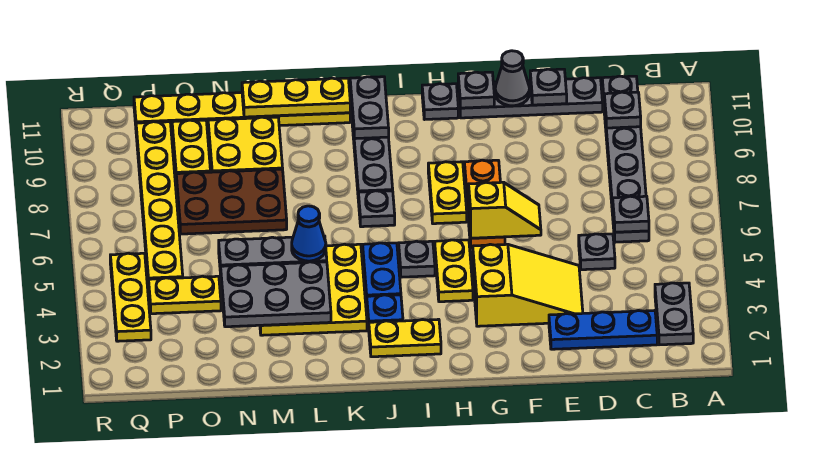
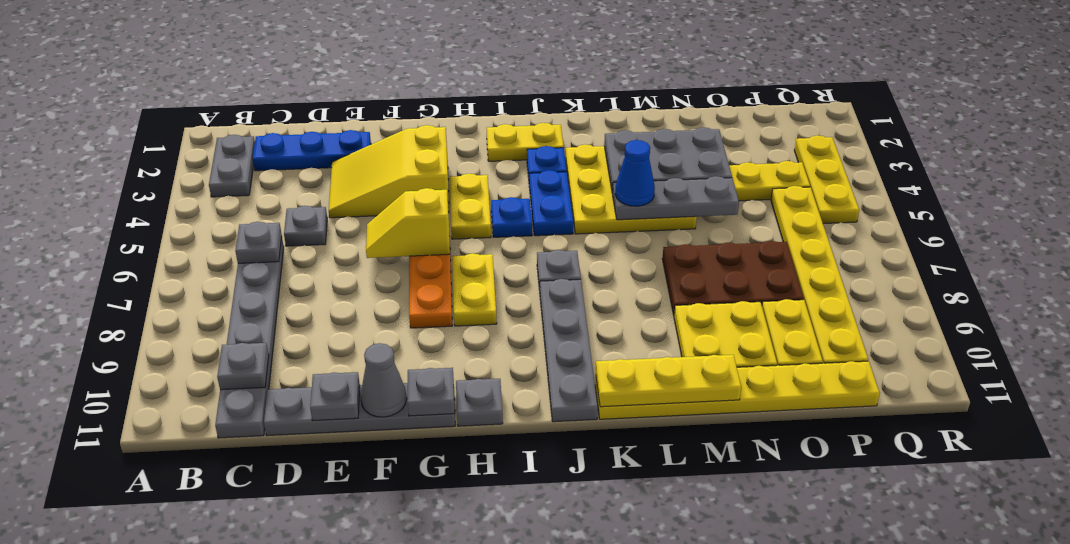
grey plate I5 level 1 -> blue plate I5 level 1
grey plate J10:J11 level 2 -> none

